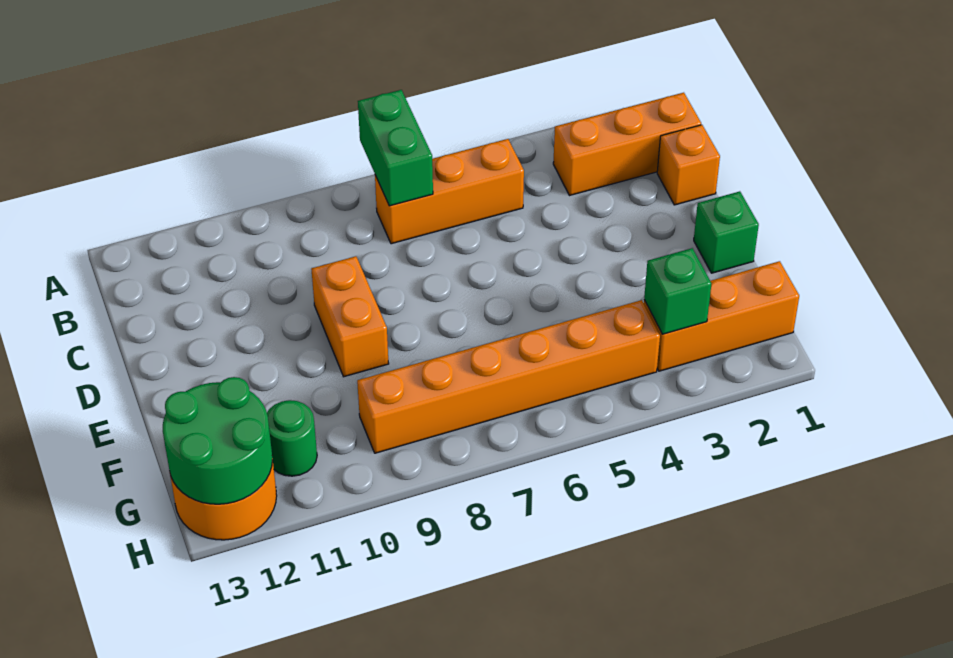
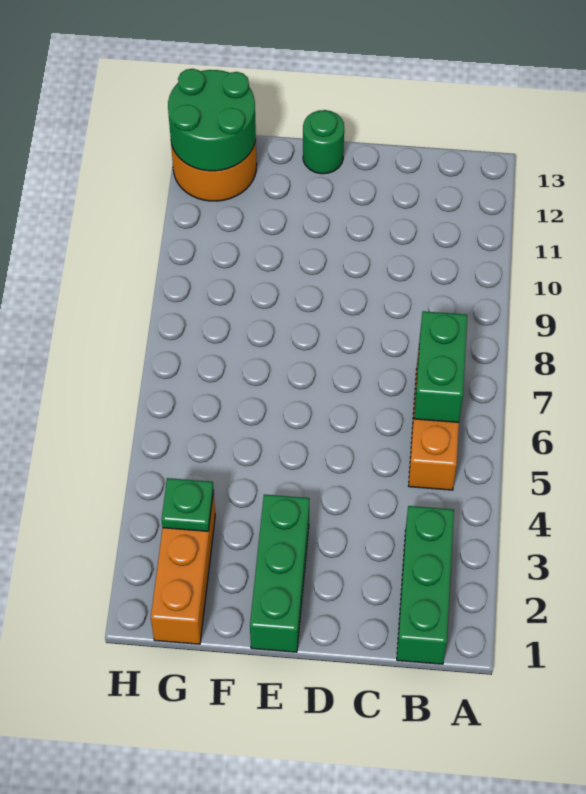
green brick A7:B7 level 2 -> green brick B6:B7 level 2
orange brick B1:B3 level 1 -> green brick B1:B3 level 1
orange brick C1 level 1 -> none
orange brick D9:E9 level 1 -> none
green brick E1 level 1 -> green brick E1:E3 level 1
green brick G3 level 2 -> green plate G3 level 2
orange brick G4:G9 level 1 -> none
green round brick G11 level 1 -> green round brick E13 level 1

